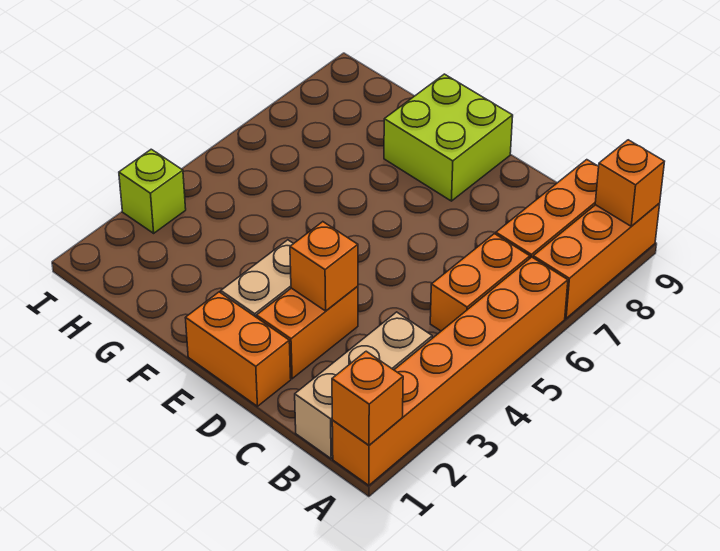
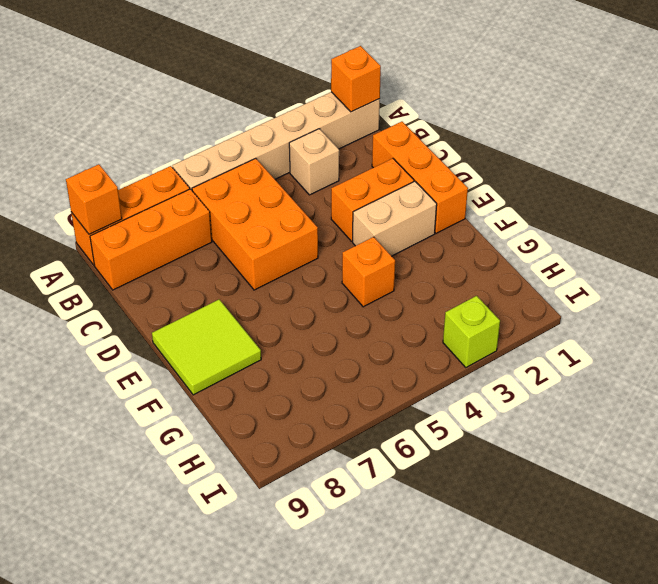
orange brick A1:A6 level 1 -> tan brick A1:A6 level 1
tan brick B1:B3 level 1 -> tan brick B3 level 1
orange brick B5:B6 level 1 -> orange brick B5:D6 level 1
orange brick D1:E1 level 1 -> orange brick C1:E1 level 1
orange brick D3 level 2 -> orange brick F4 level 1
lime brick E8:F9 level 1 -> lime tile E8:F9 level 1

